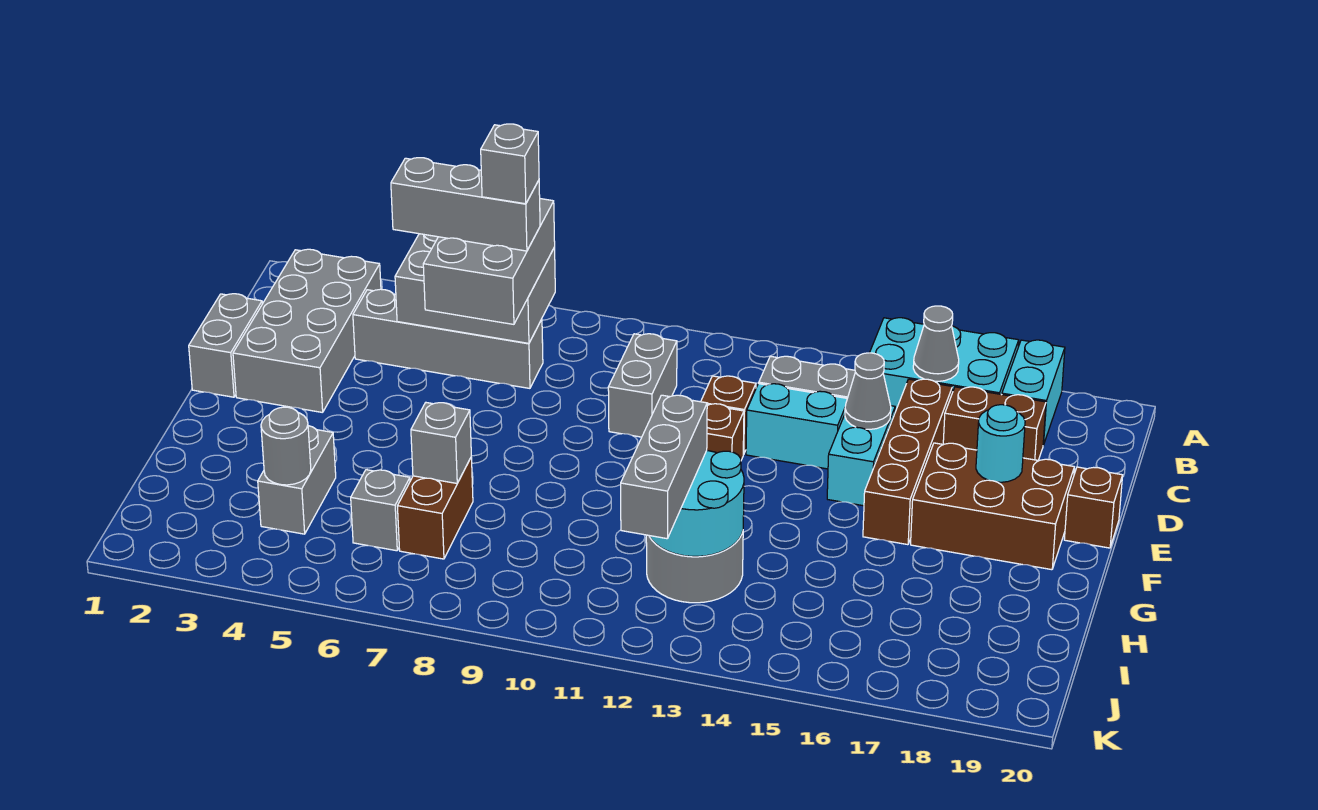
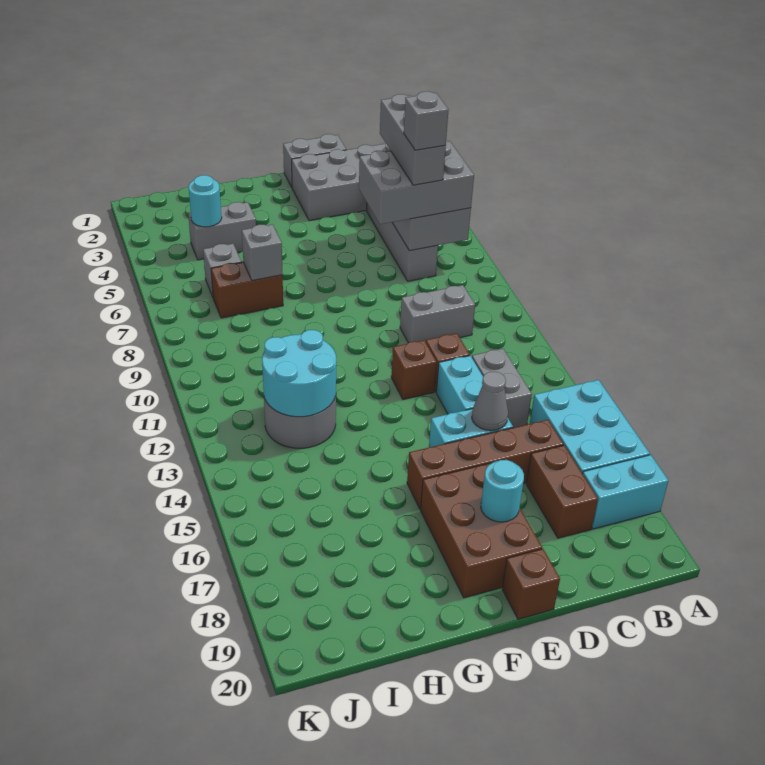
grey cone B16 level 2 -> none
grey brick H12:J12 level 3 -> none
grey round brick I4 level 2 -> cyan round brick I4 level 2

